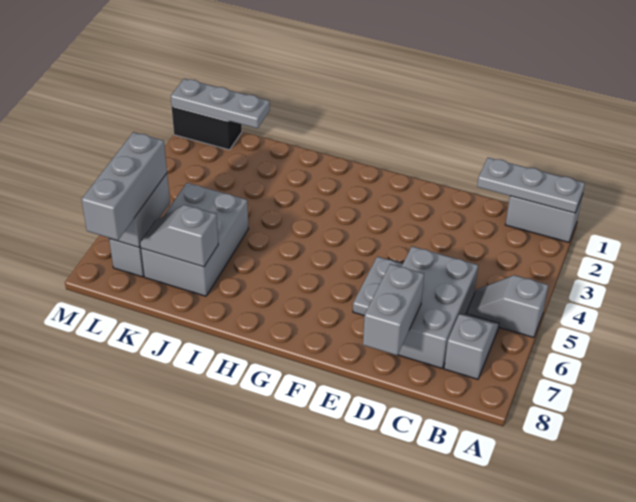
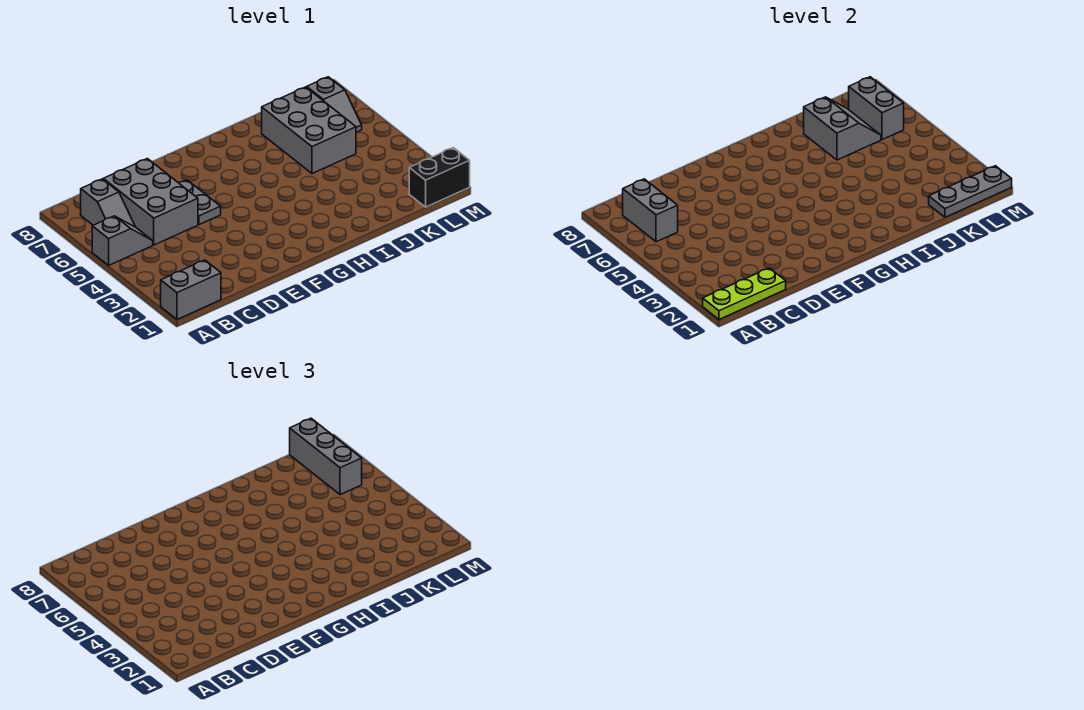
grey plate A1:C1 level 2 -> lime plate A1:C1 level 2
grey brick D7:D8 level 2 -> grey brick B6:B7 level 2
grey slope J7:K7 level 2 top J -> grey slope J6:K7 level 2 top J

